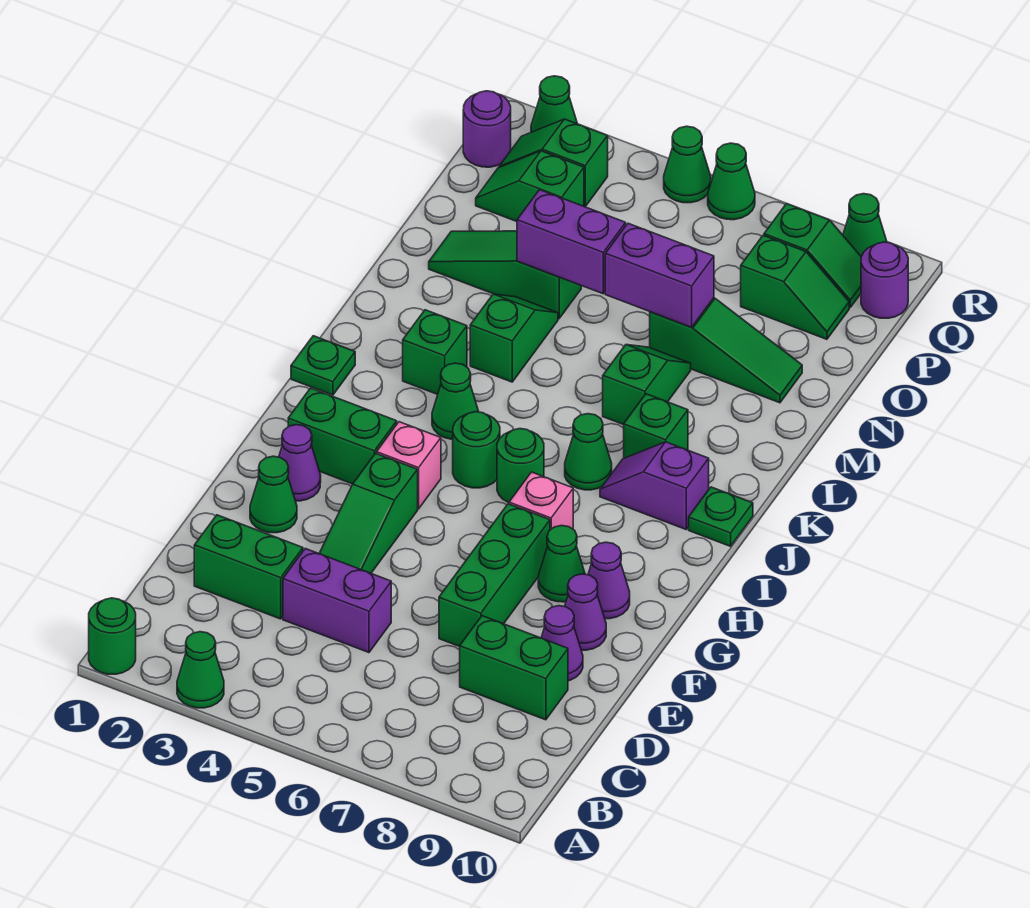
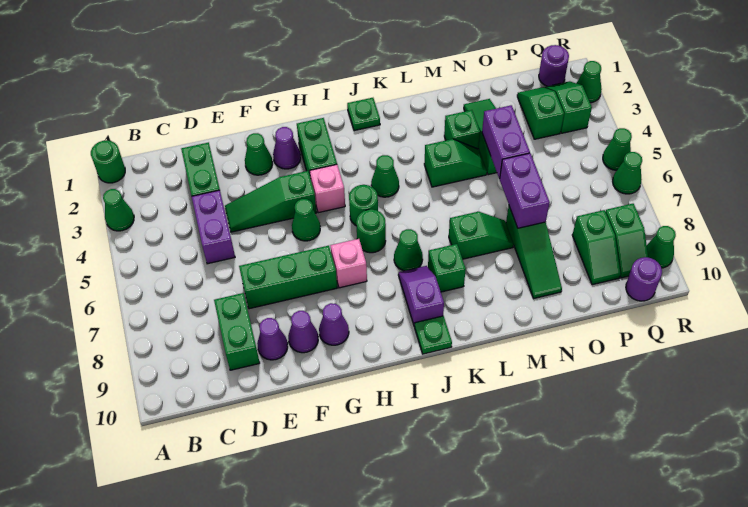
green cone G8 level 1 -> green cone G5 level 1
green brick K3 level 1 -> green brick M3 level 1

